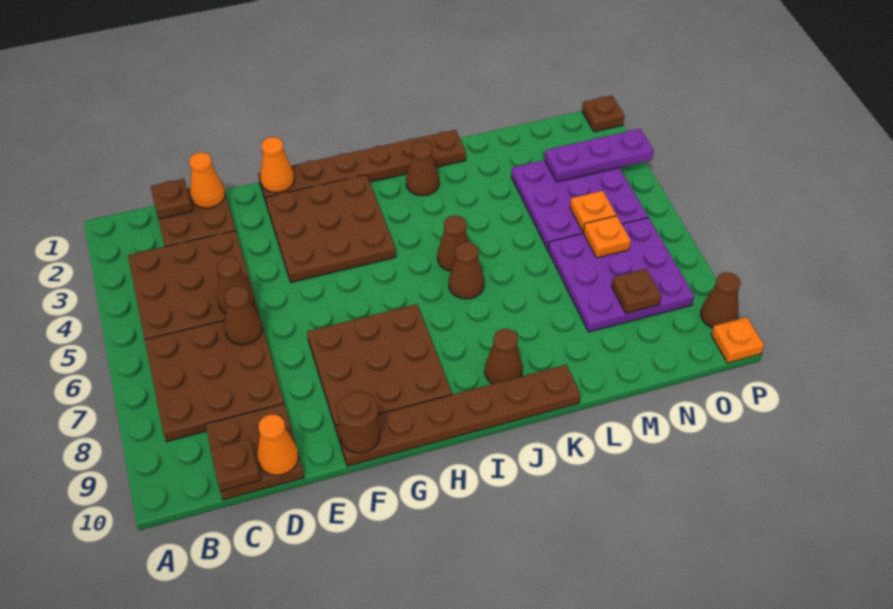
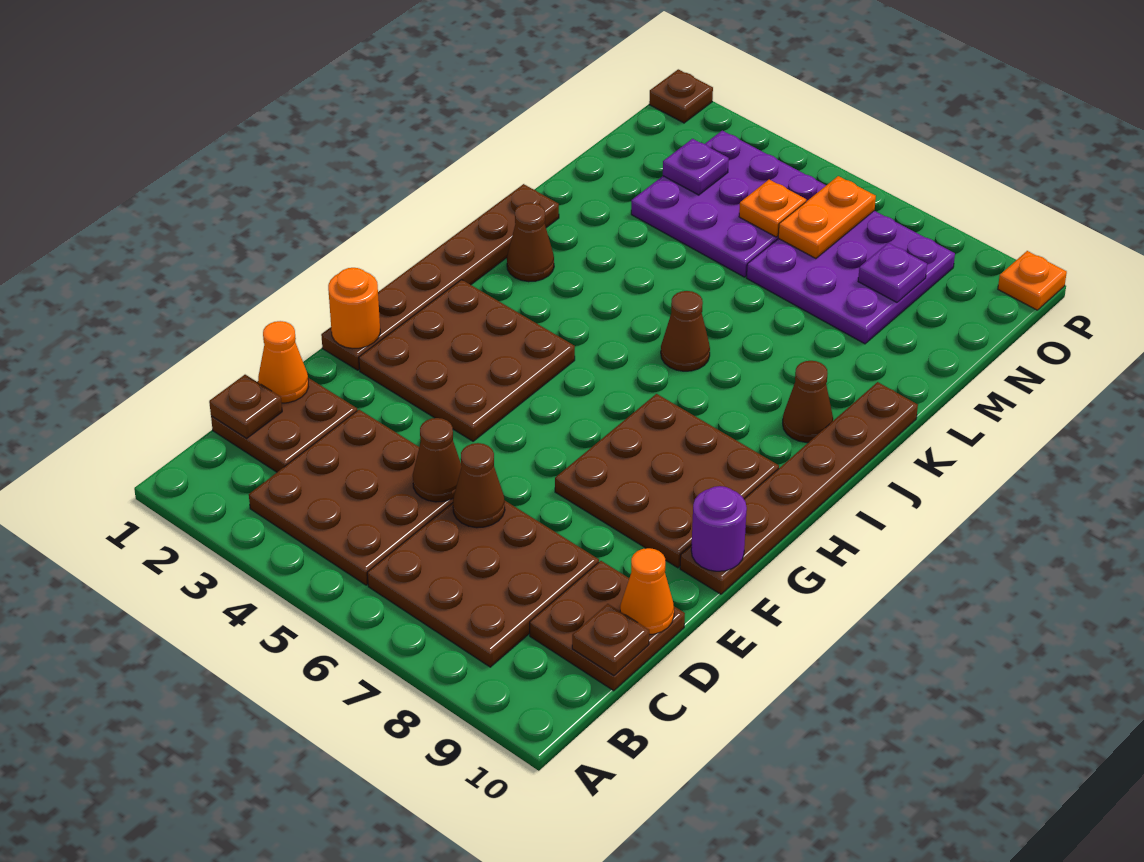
orange cone F1 level 2 -> orange round brick F1 level 2
brown round brick F10 level 2 -> purple round brick F10 level 2
brown cone J5 level 1 -> none
purple plate N3:P3 level 2 -> purple plate N3 level 2
orange plate N6 level 2 -> orange plate N6:O6 level 2
brown plate N8 level 2 -> purple plate N8 level 2
brown cone P9 level 1 -> none

